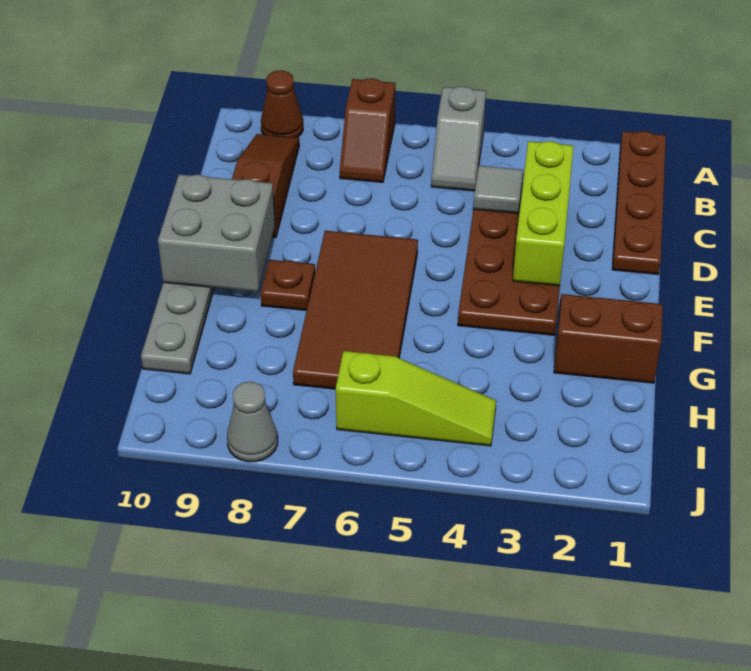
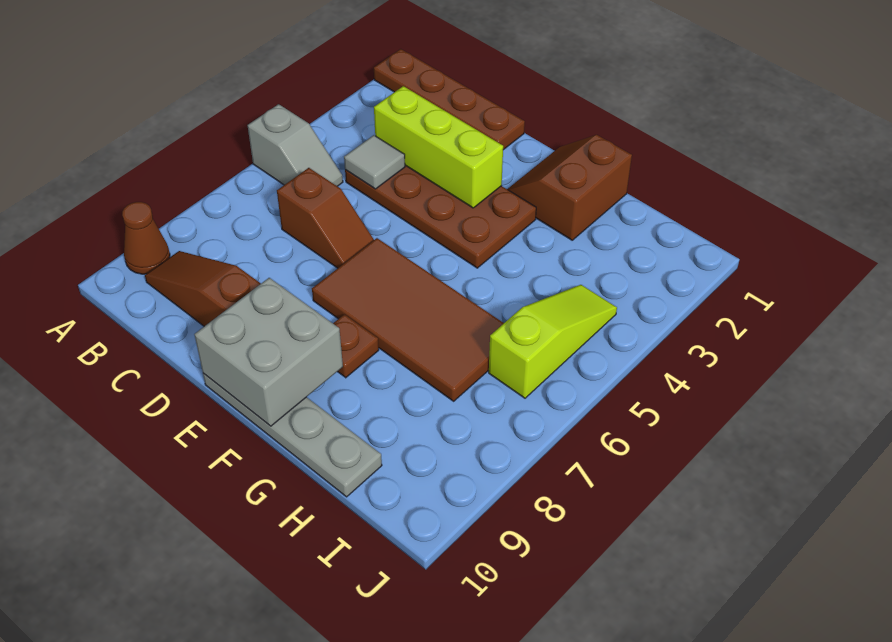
brown slope A7:B7 level 1 top A -> brown slope C6:D6 level 1 top C
grey cone J8 level 1 -> none

